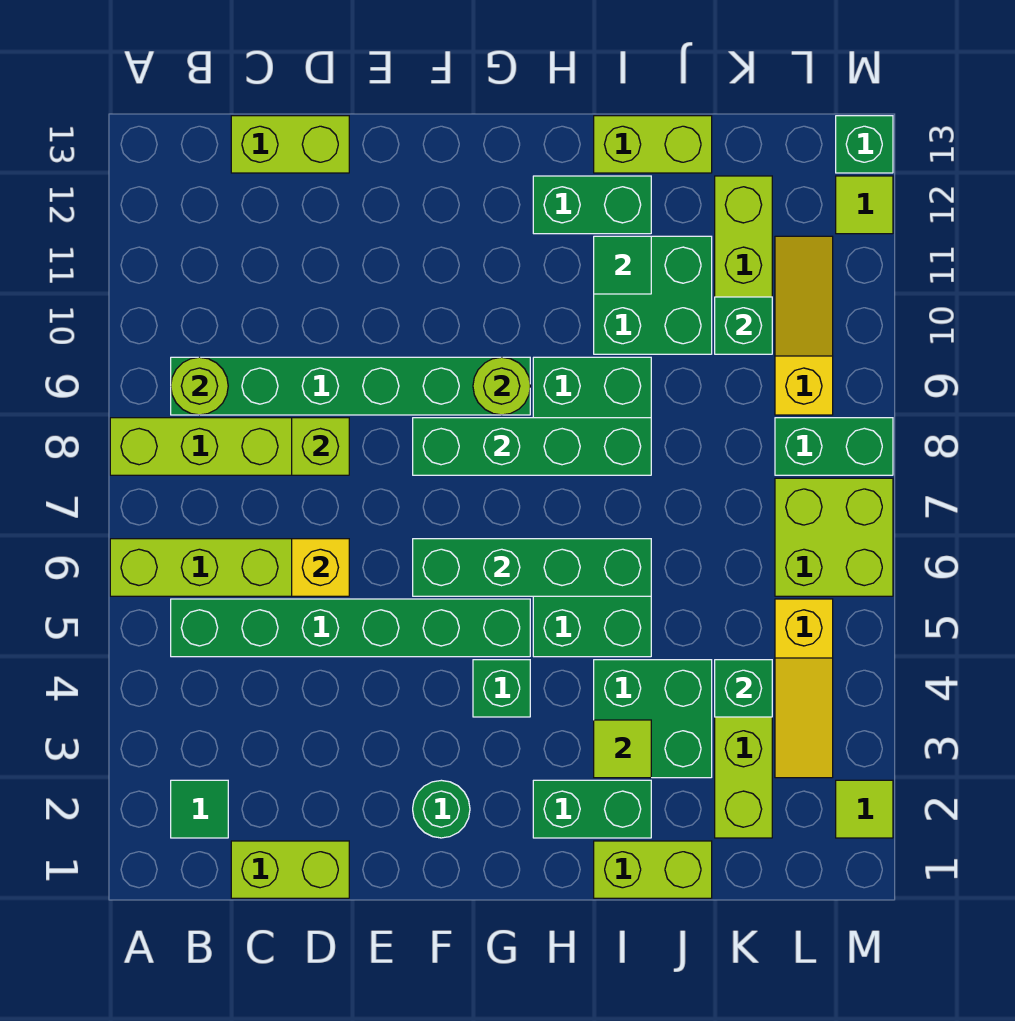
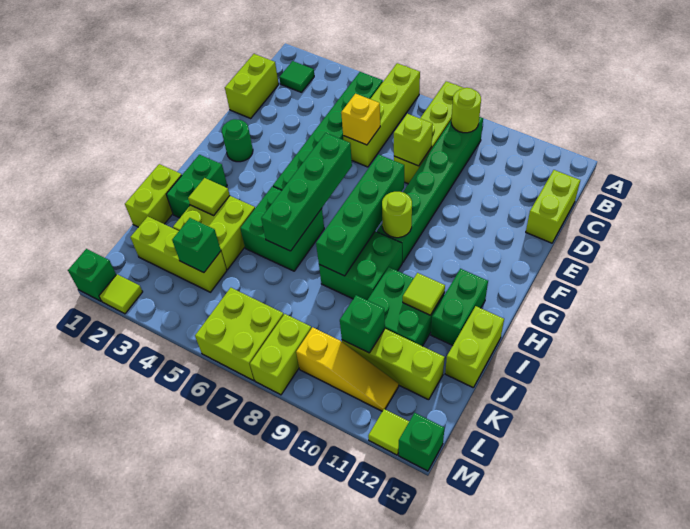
green brick G4 level 1 -> green brick M1 level 1
green brick I3:J4 level 1 -> lime brick I3:J4 level 1
green tile I11 level 2 -> lime tile I11 level 2
yellow slope L3:L5 level 1 top 5 -> none
green brick L8:M8 level 1 -> lime brick L8:M8 level 1

